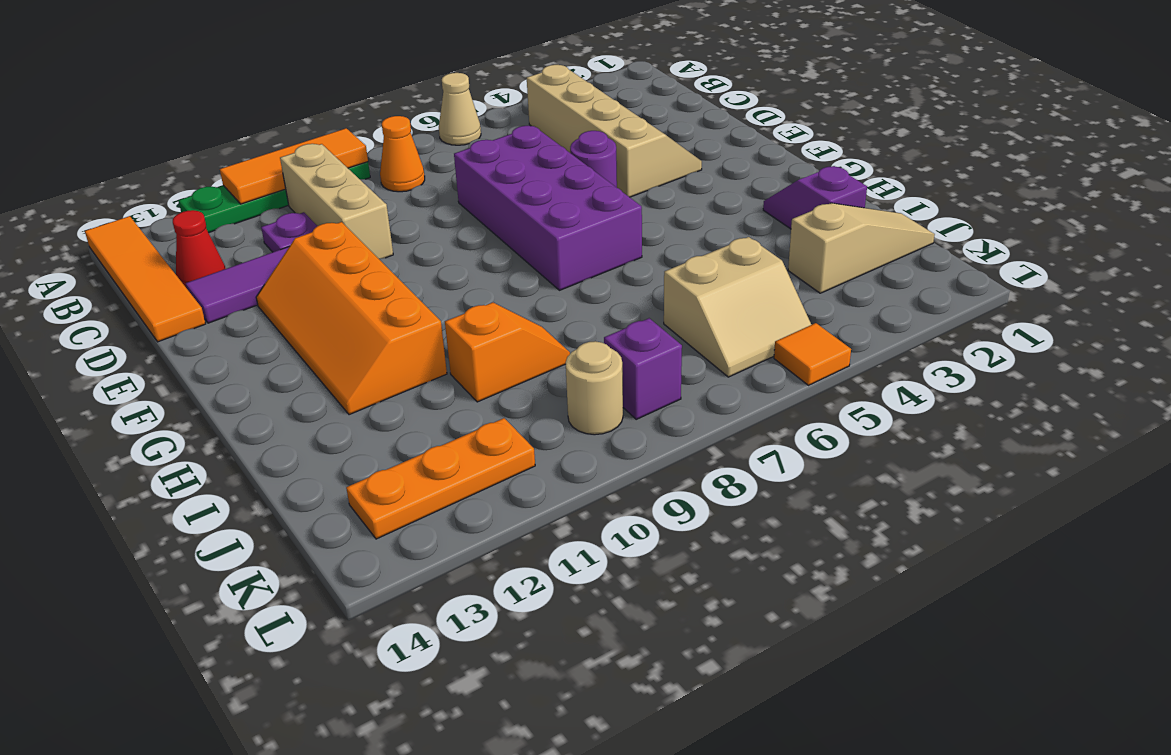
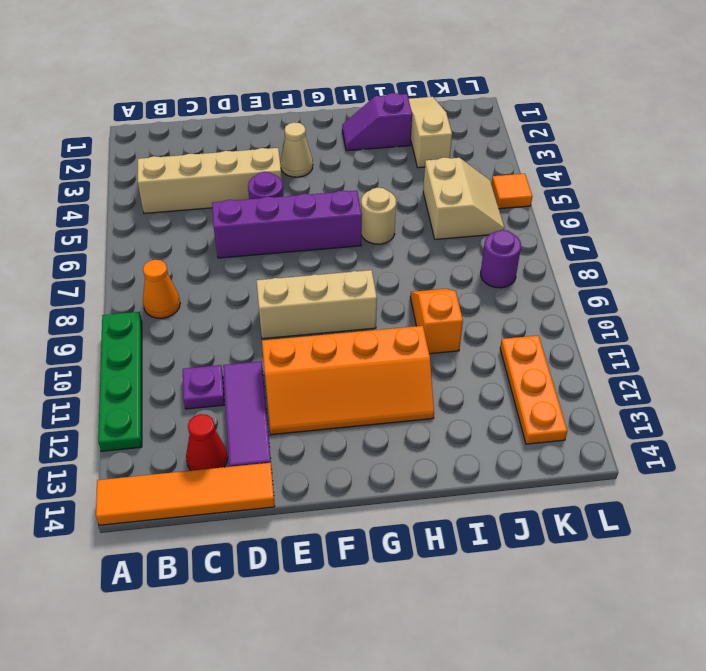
tan cone A6 level 1 -> tan cone F3 level 1
orange tile A9:A11 level 2 -> none
tan brick B10:D10 level 1 -> tan brick E9:G9 level 1
purple brick D6:G7 level 1 -> purple brick D6:G6 level 1
purple brick K8 level 1 -> purple round brick K8 level 1
tan round brick K9 level 1 -> tan round brick H6 level 1

